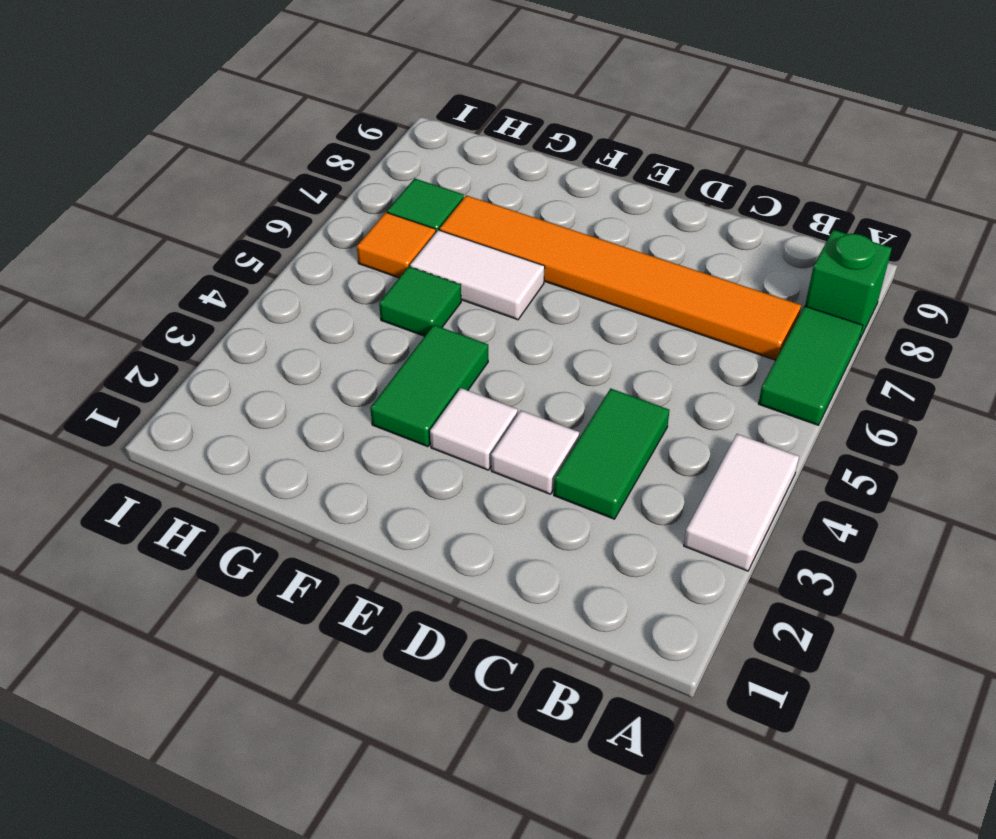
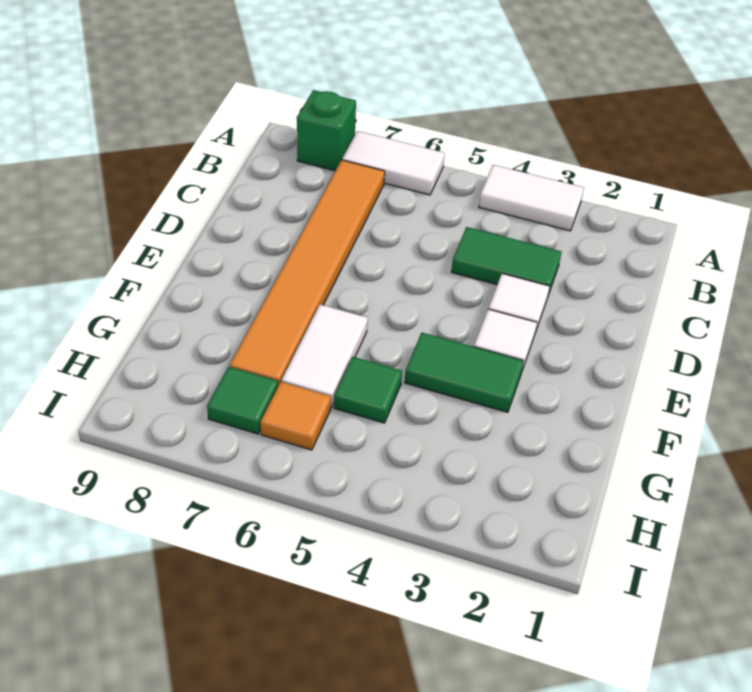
green tile A6:A7 level 1 -> white tile A6:A7 level 1

